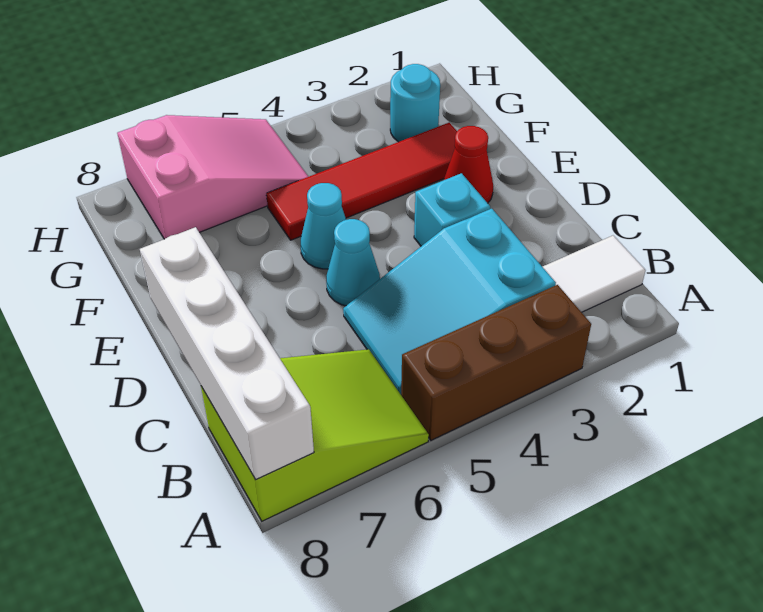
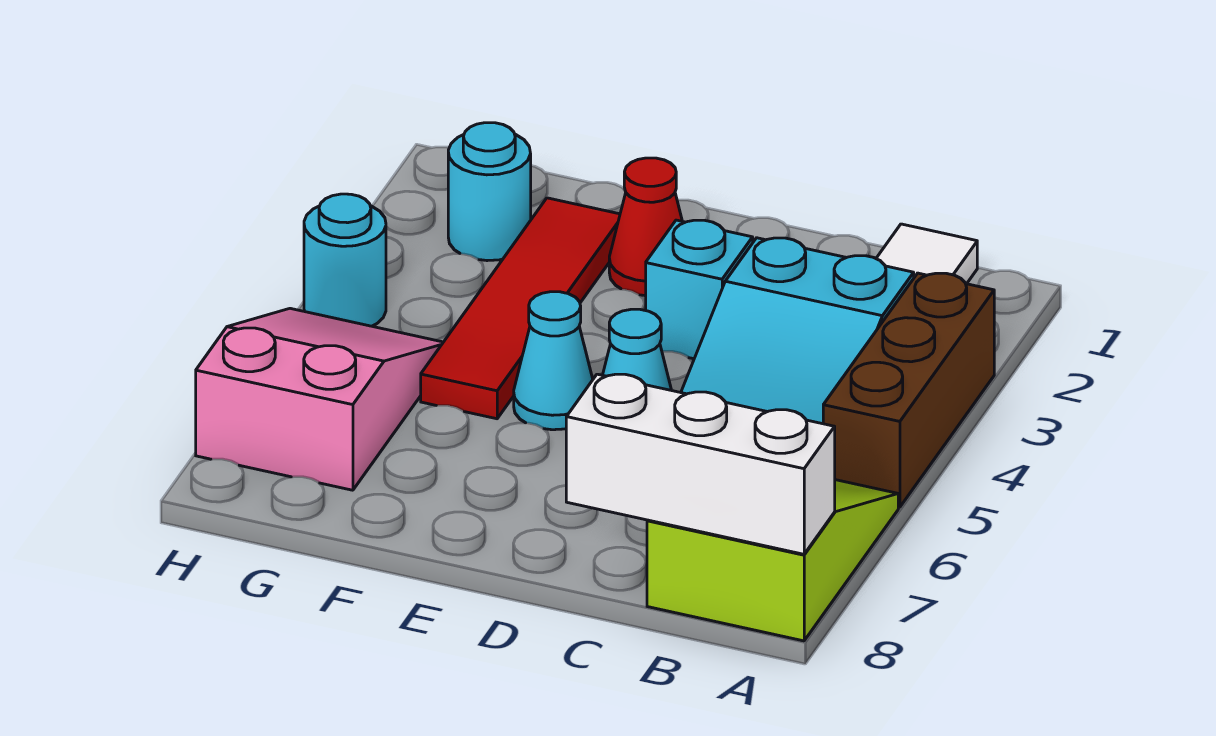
white brick A8:D8 level 2 -> white brick A8:C8 level 2
none -> cyan round brick H4 level 1

